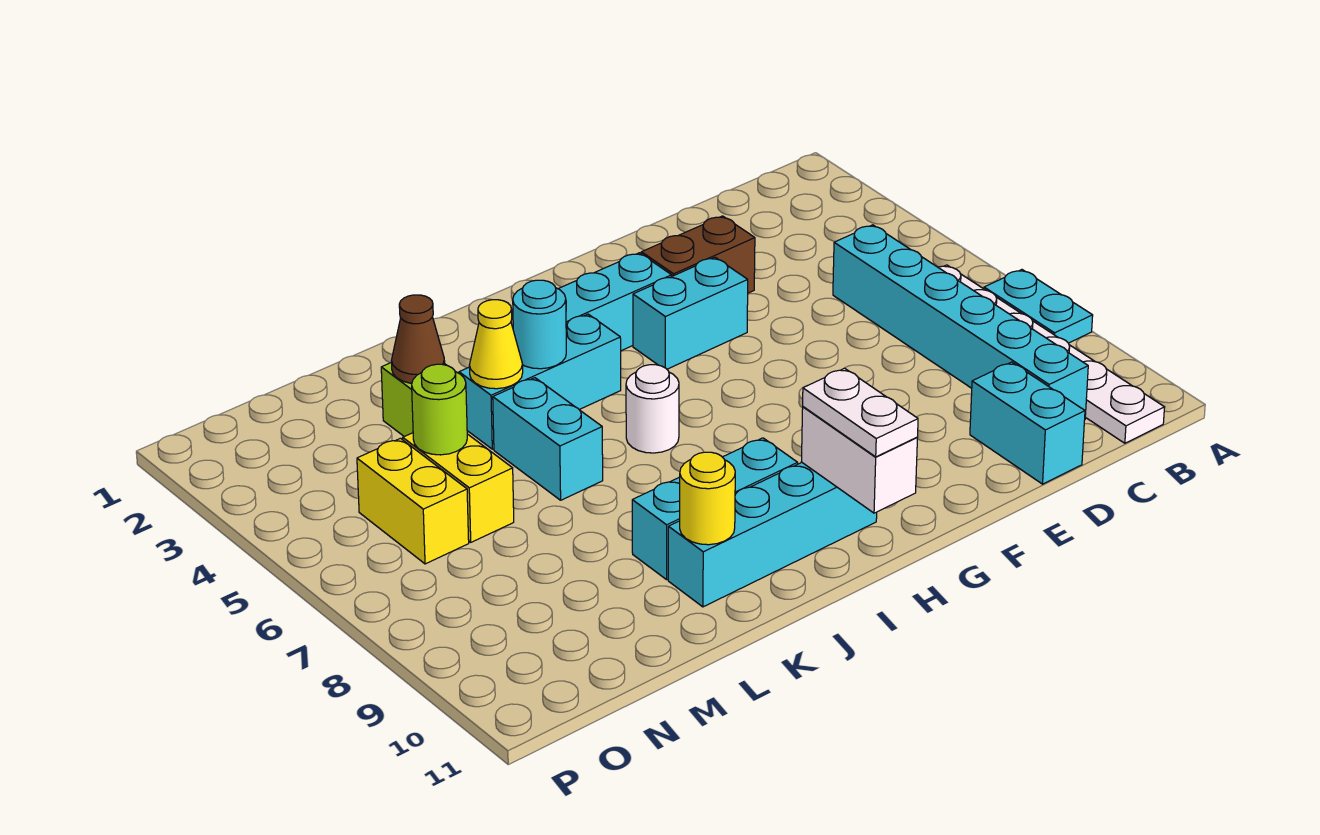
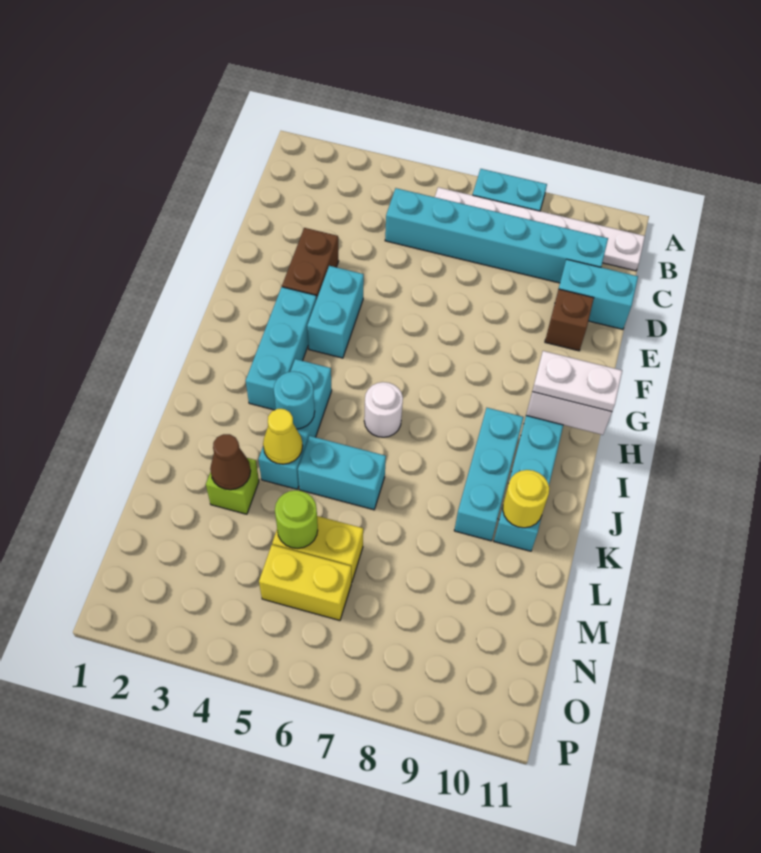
none -> brown brick E10 level 1

